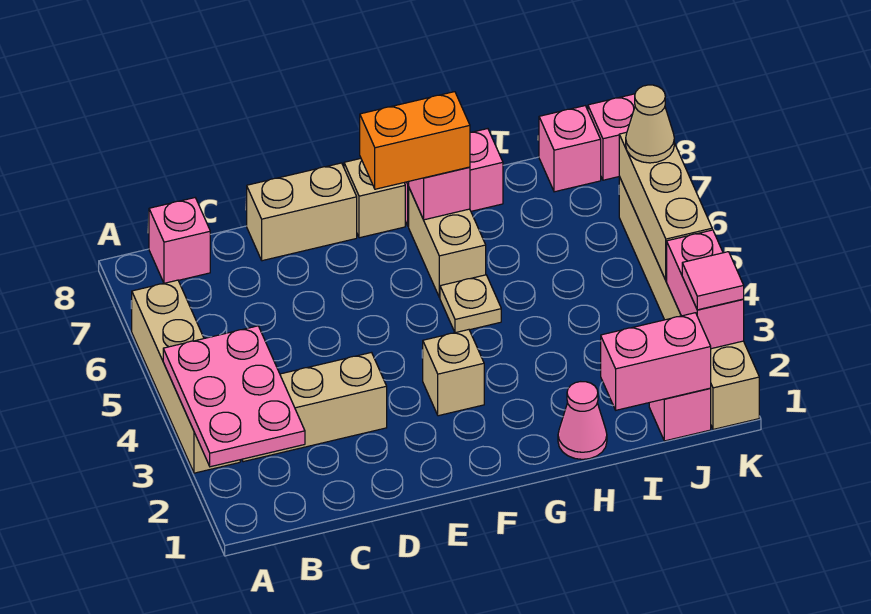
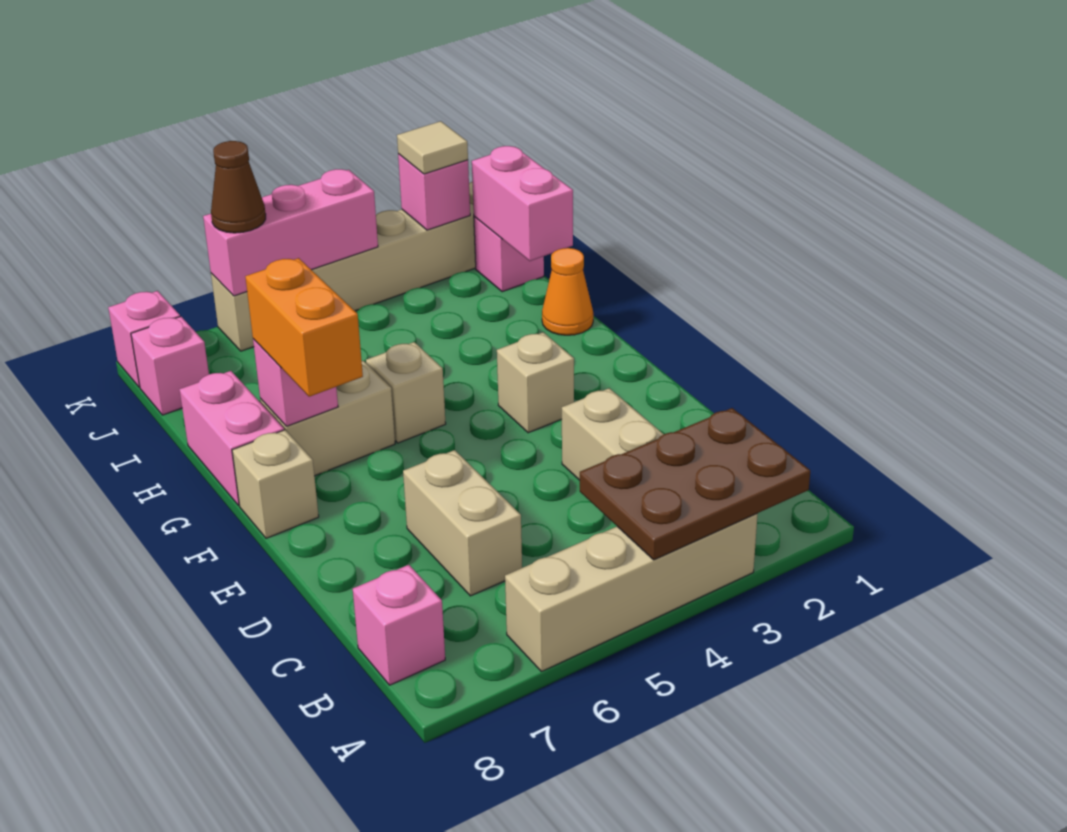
pink plate A2:B4 level 2 -> brown plate A2:B4 level 2
tan brick D8:E8 level 1 -> tan brick C6:D6 level 1
tan plate G5 level 1 -> tan brick G5 level 1
pink cone H1 level 1 -> orange cone H1 level 1
pink brick K2:K3 level 2 -> pink brick K2 level 2
pink tile K2 level 3 -> tan tile K2 level 3
tan brick K4:K6 level 2 -> pink brick K4:K6 level 2
tan cone K6 level 3 -> brown cone K6 level 3

